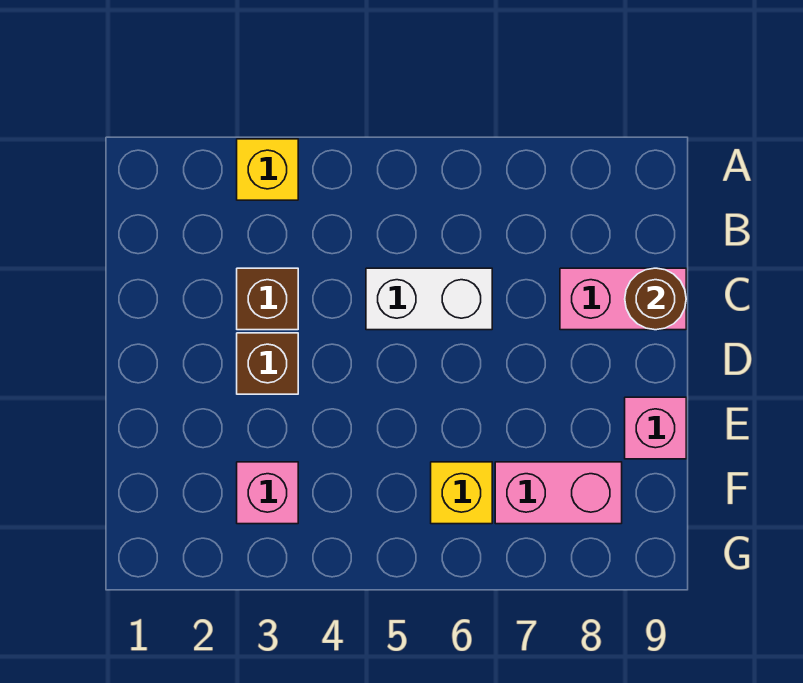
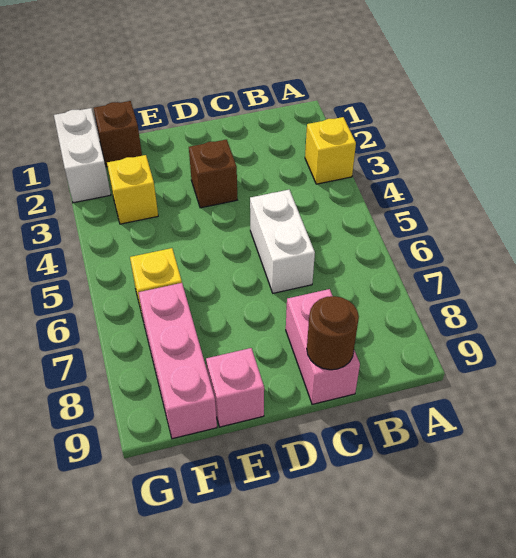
brown brick C3 level 1 -> brown brick F1 level 1
pink brick F3 level 1 -> yellow brick F3 level 1
pink brick F7:F8 level 1 -> pink brick F7:F9 level 1
none -> white brick G1:G2 level 1

